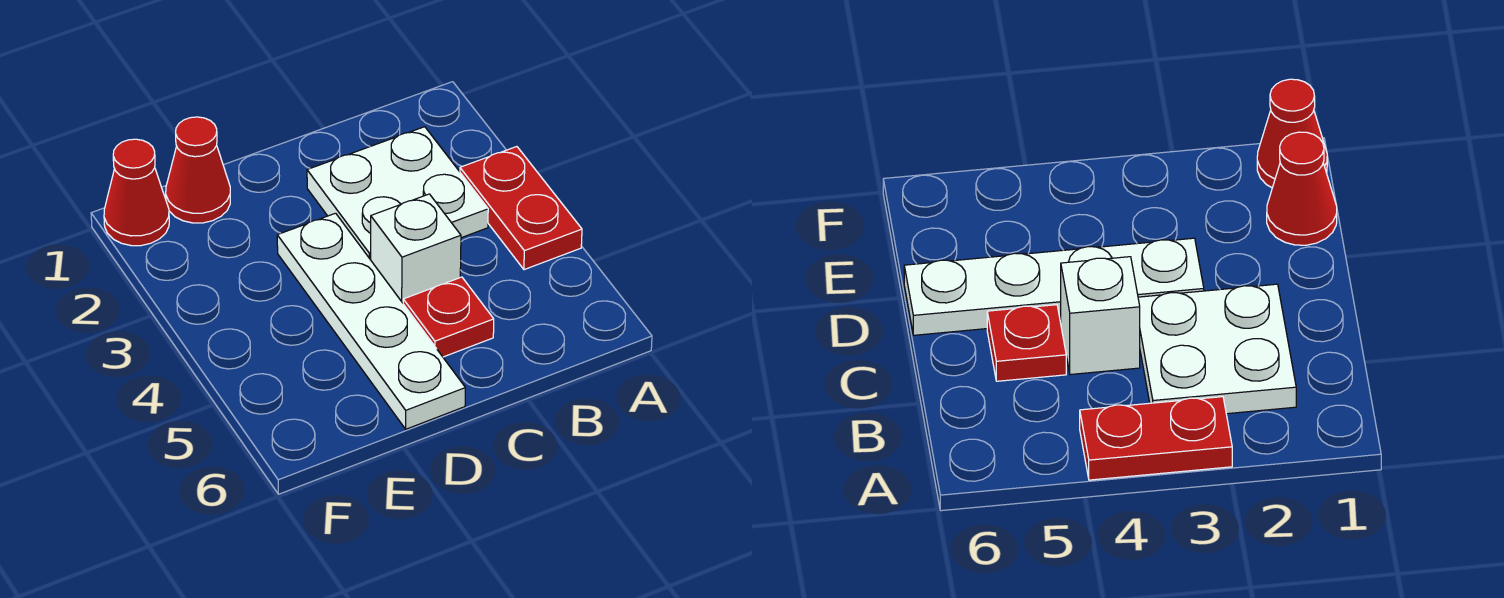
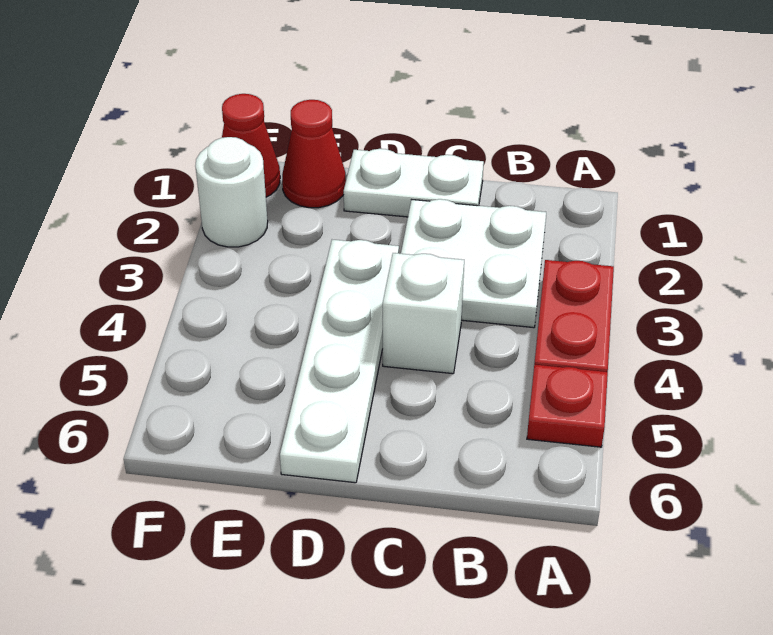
none -> white plate C1:D1 level 1
red plate C5 level 1 -> red plate A5 level 1
none -> white round brick F2 level 1

